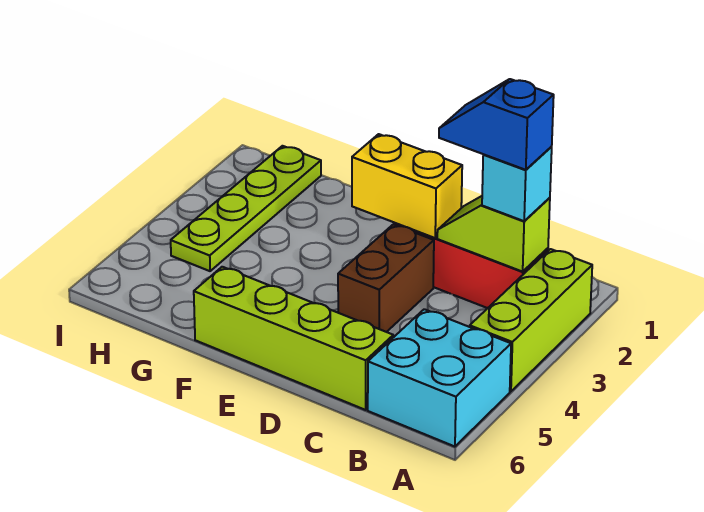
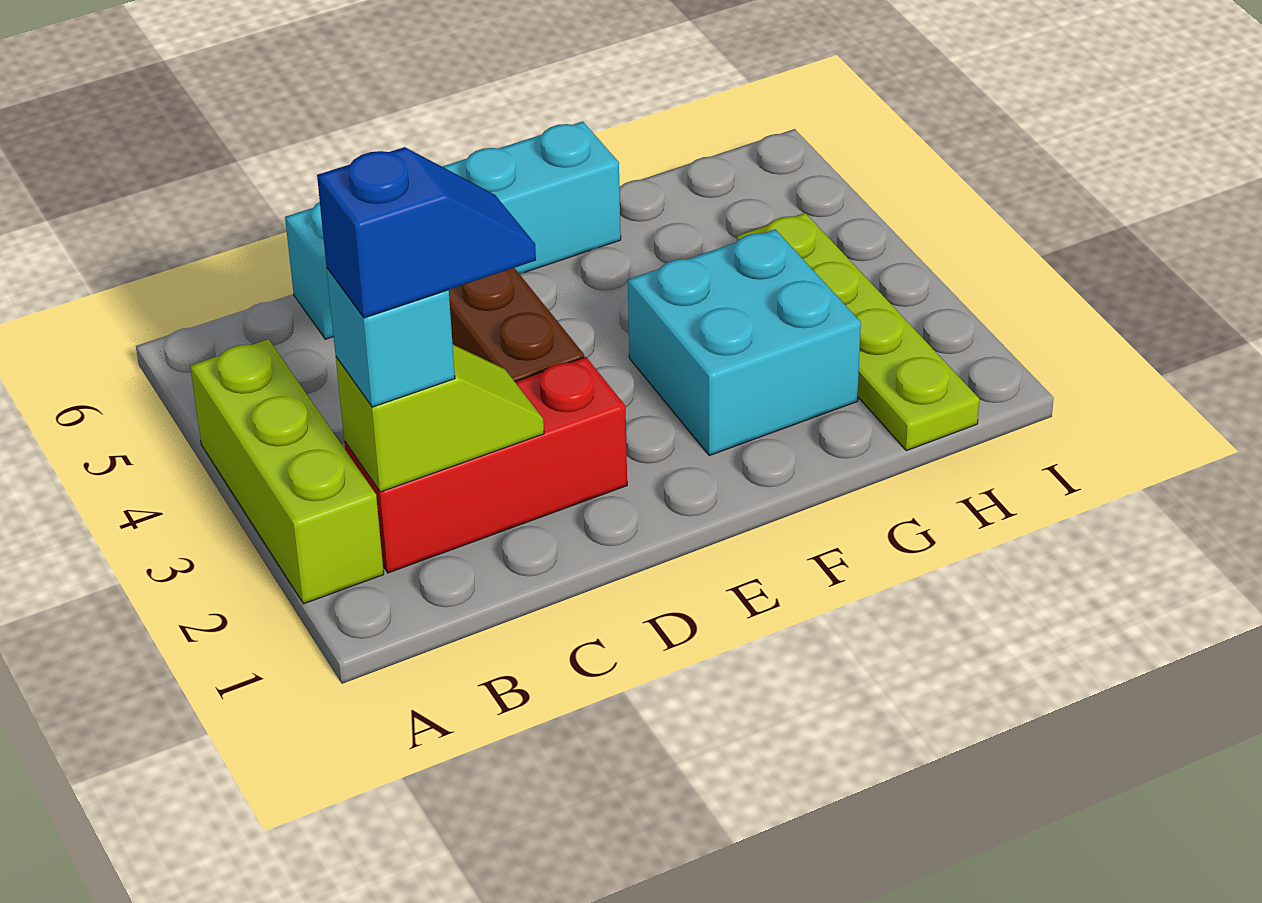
cyan brick A5:B6 level 1 -> cyan brick F2:G3 level 1
lime brick C6:F6 level 1 -> cyan brick C6:F6 level 1
yellow brick D2:E2 level 2 -> none

